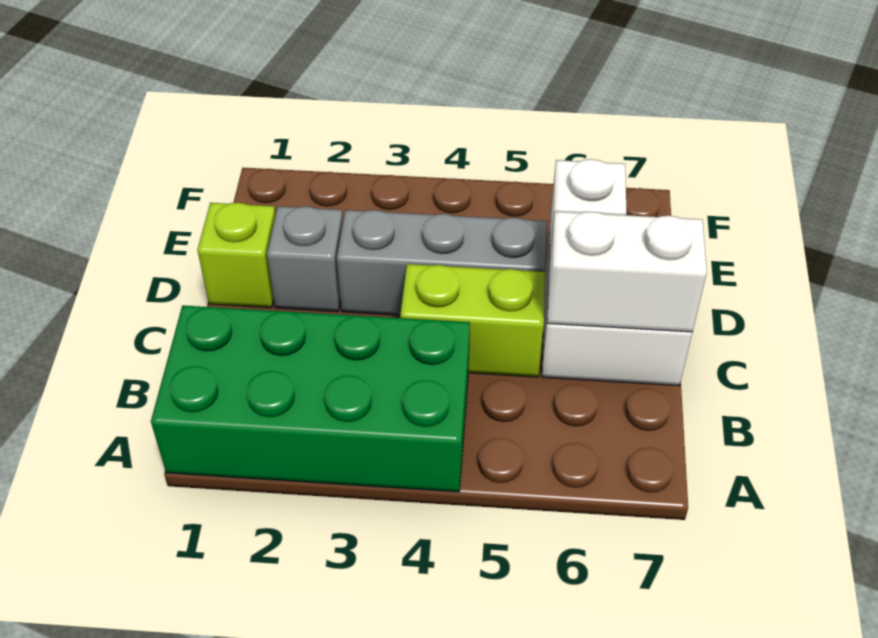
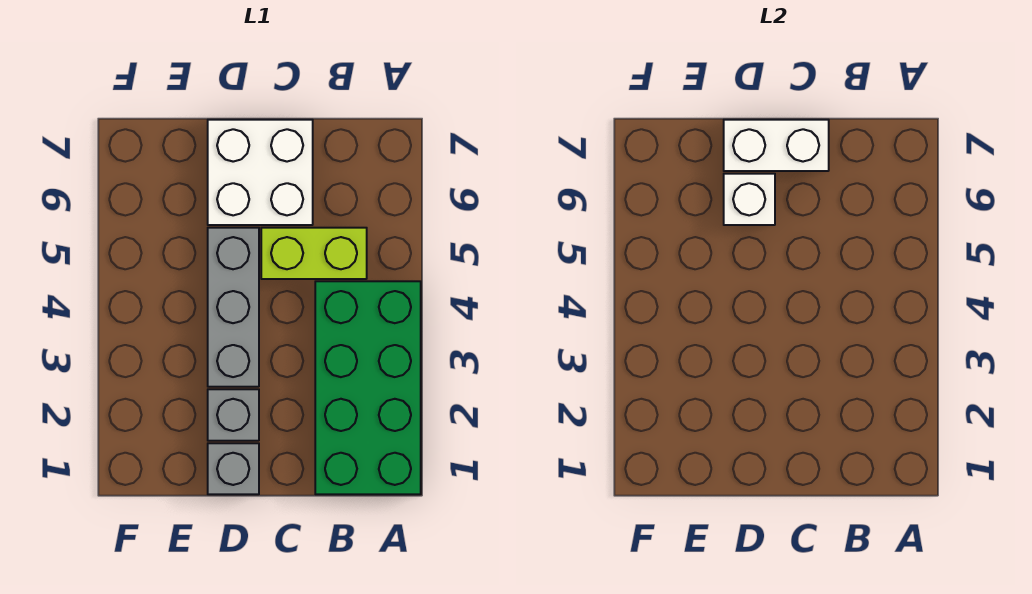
lime brick C4:C5 level 1 -> lime brick B5:C5 level 1
white brick C6:C7 level 2 -> white brick C7:D7 level 2
lime brick D1 level 1 -> grey brick D1 level 1

